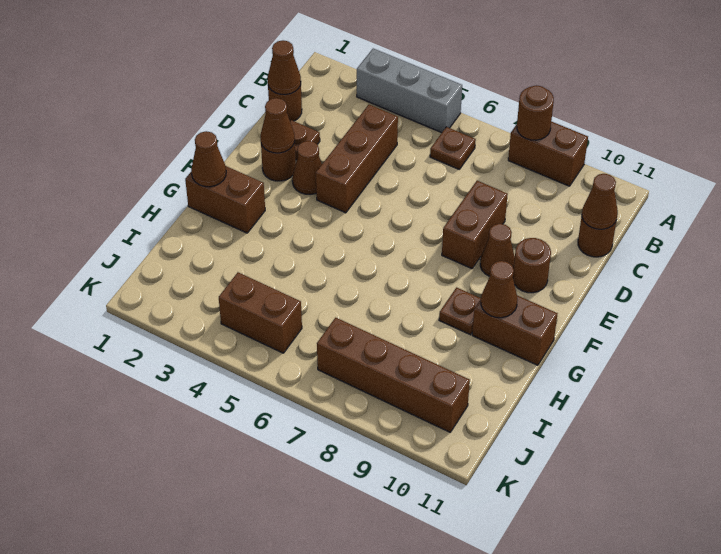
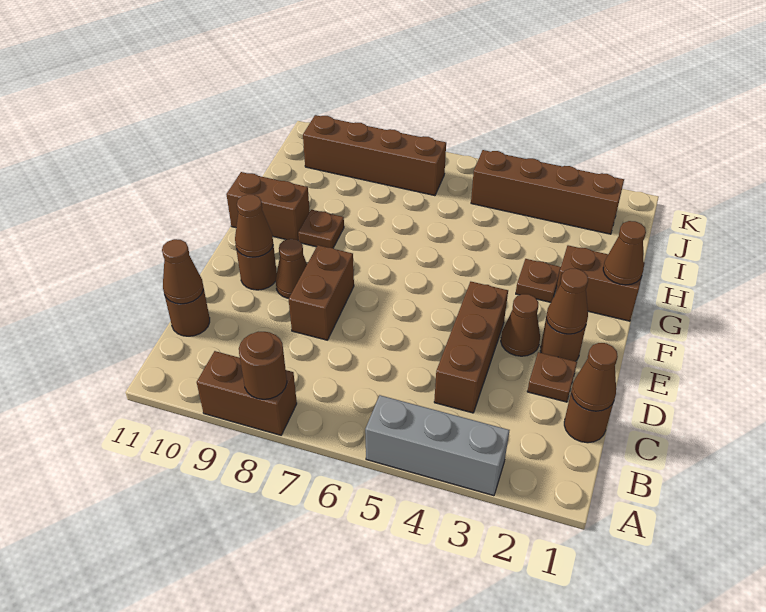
brown plate B6 level 1 -> brown plate G3 level 1
brown cone G10 level 2 -> brown cone E10 level 2
brown brick J4:J5 level 1 -> brown brick J2:J5 level 1

